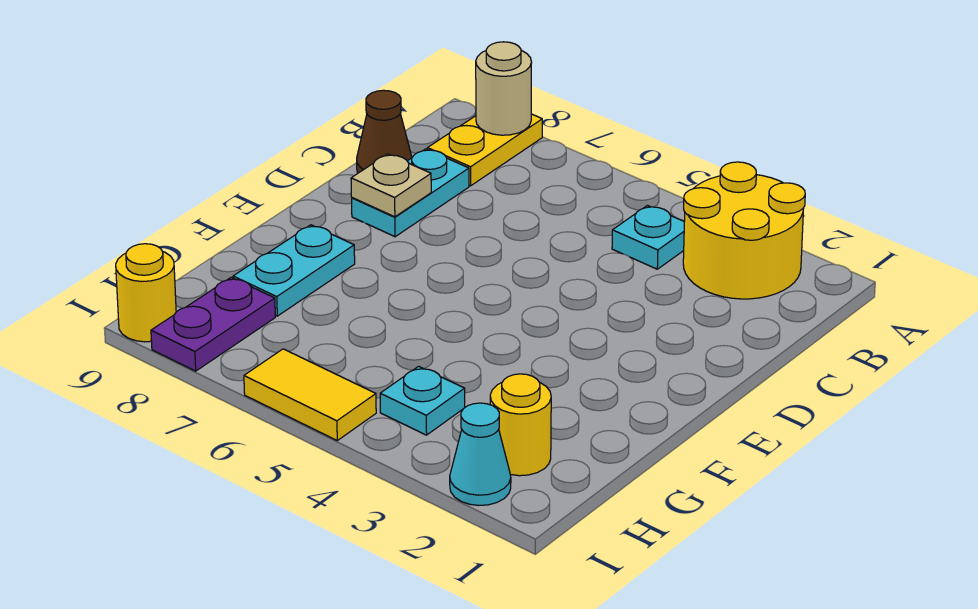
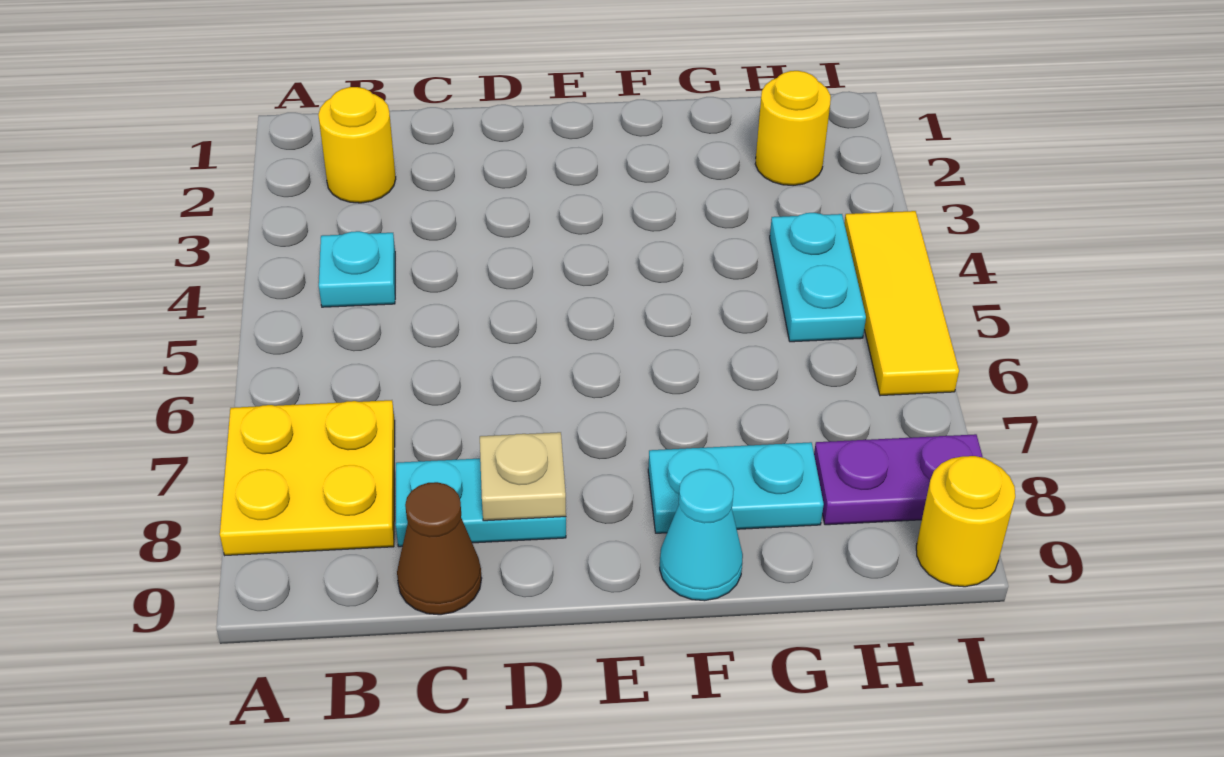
yellow round brick A2:B3 level 1 -> yellow round brick B2 level 1
yellow plate A8:B8 level 1 -> yellow plate A7:B8 level 1
tan round brick A8 level 2 -> none
cyan plate H4 level 1 -> cyan plate H4:H5 level 1
cyan cone I2 level 1 -> cyan cone F9 level 1
yellow tile I5:I6 level 1 -> yellow tile I4:I6 level 1

